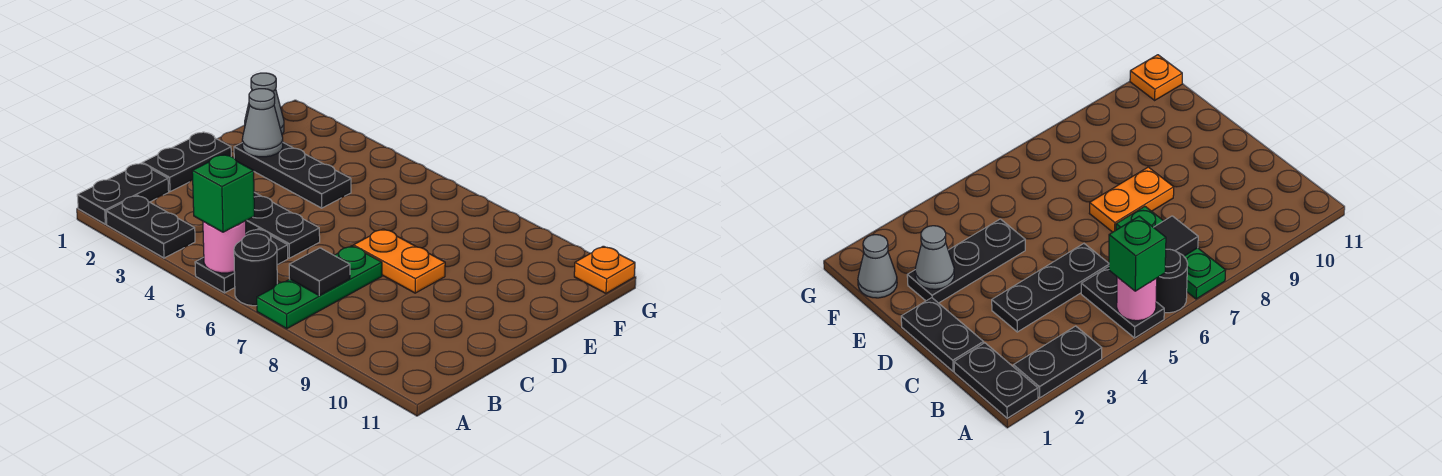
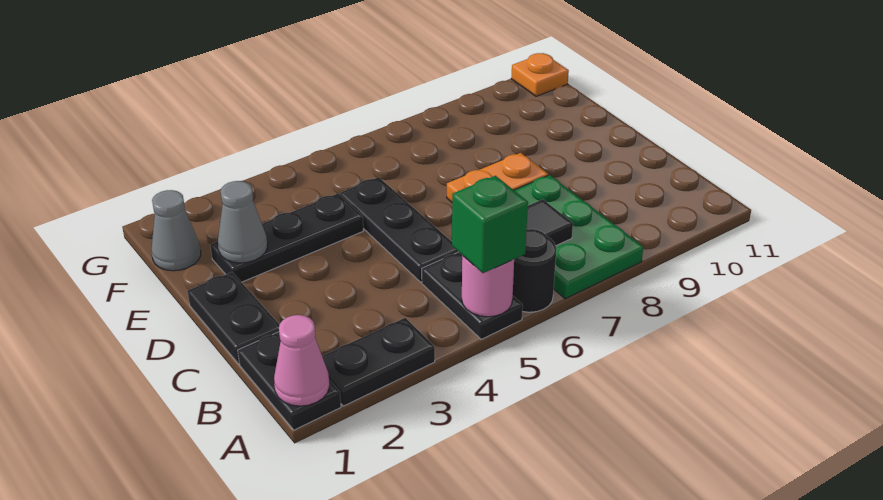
none -> pink cone A1 level 2
green plate A7:C7 level 1 -> green plate A7:C8 level 1
black plate C3:C5 level 1 -> black plate C5:E5 level 1

